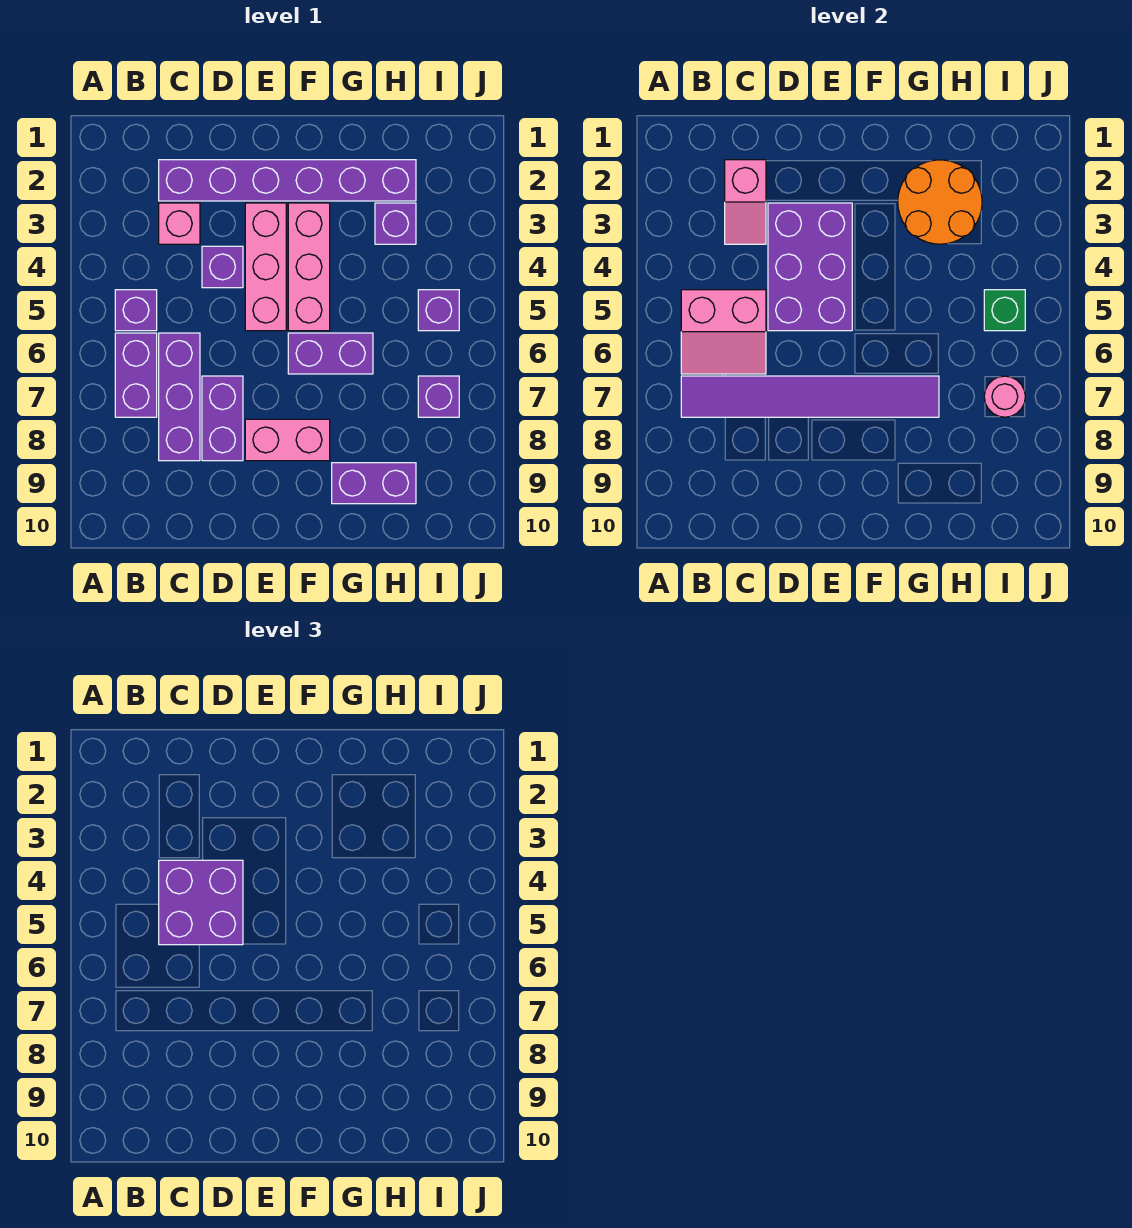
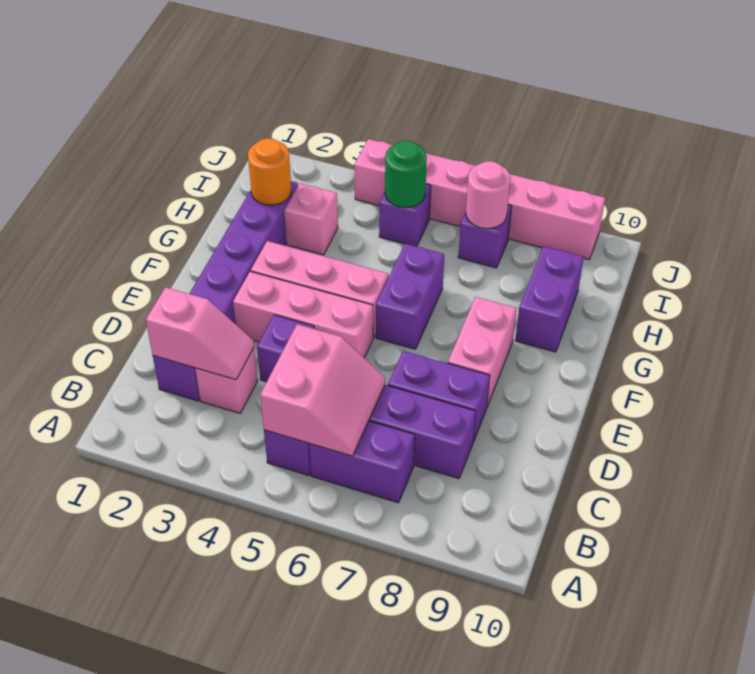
purple tile B7:G7 level 2 -> none
purple brick C4:D5 level 3 -> none
purple brick D3:E5 level 2 -> none
orange round brick G2:H3 level 2 -> orange round brick H2 level 2
purple brick H3 level 1 -> pink brick H3 level 1
green brick I5 level 2 -> green round brick I5 level 2
none -> pink brick J4:J9 level 1

